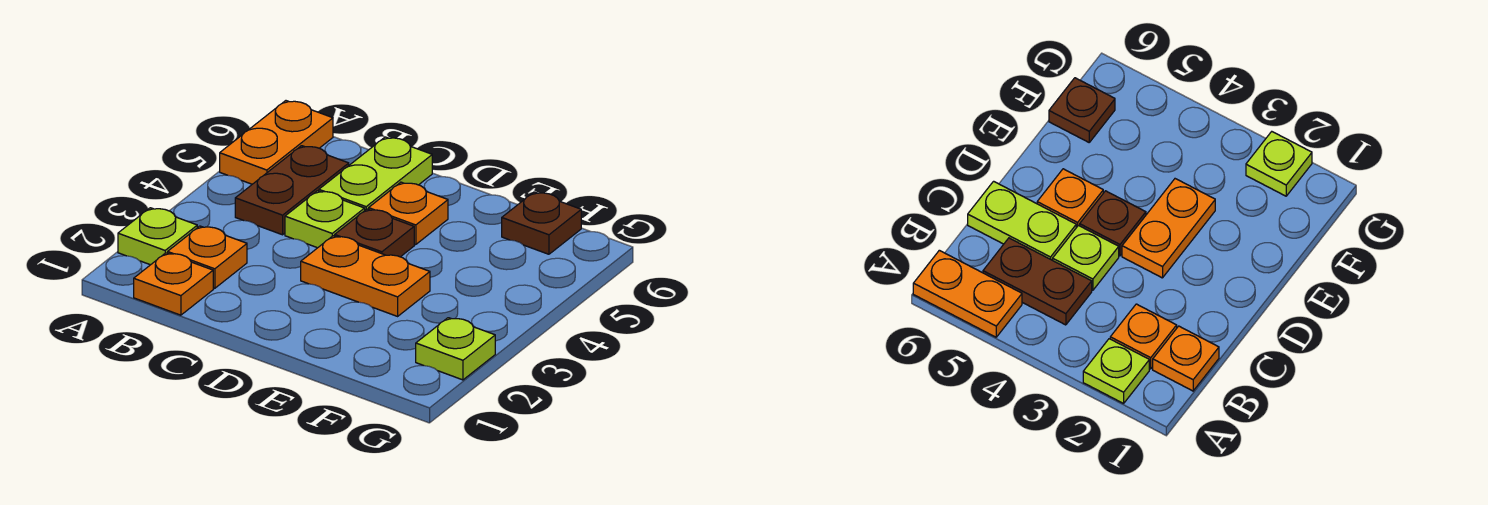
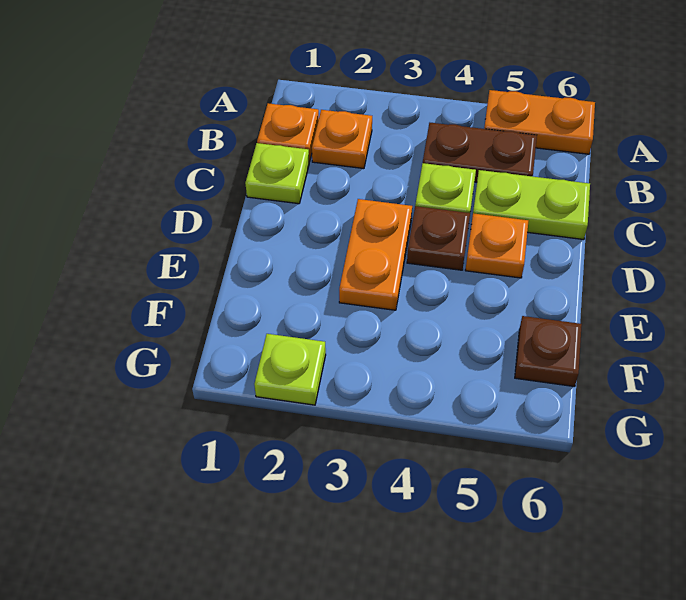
lime plate A2 level 1 -> lime plate C1 level 1

